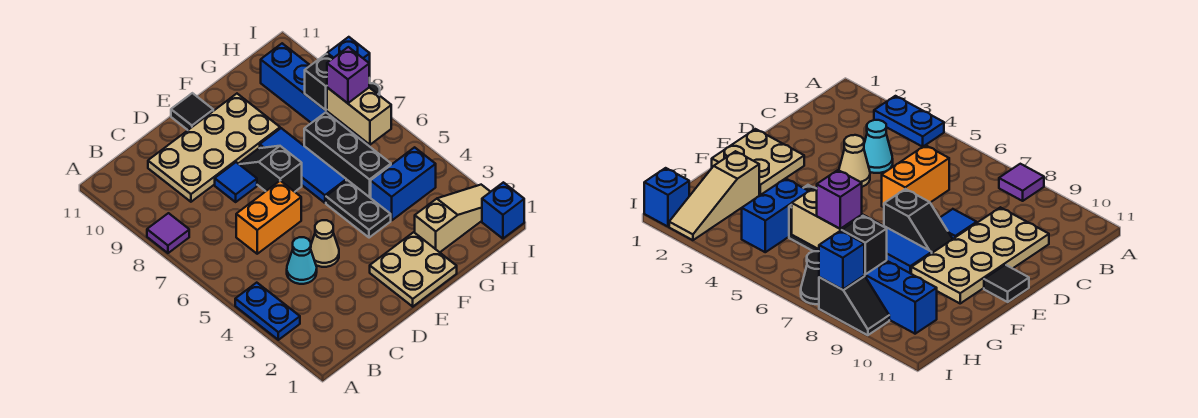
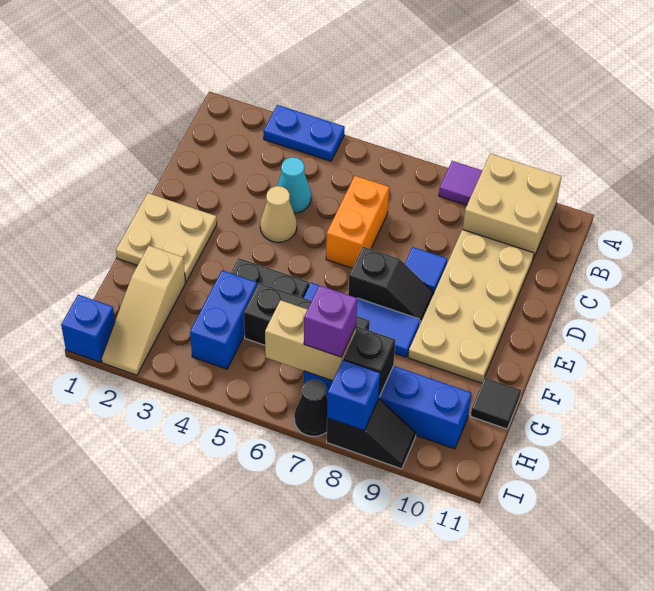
none -> tan brick A9:B10 level 1
black tile E11 level 1 -> black tile G11 level 1

